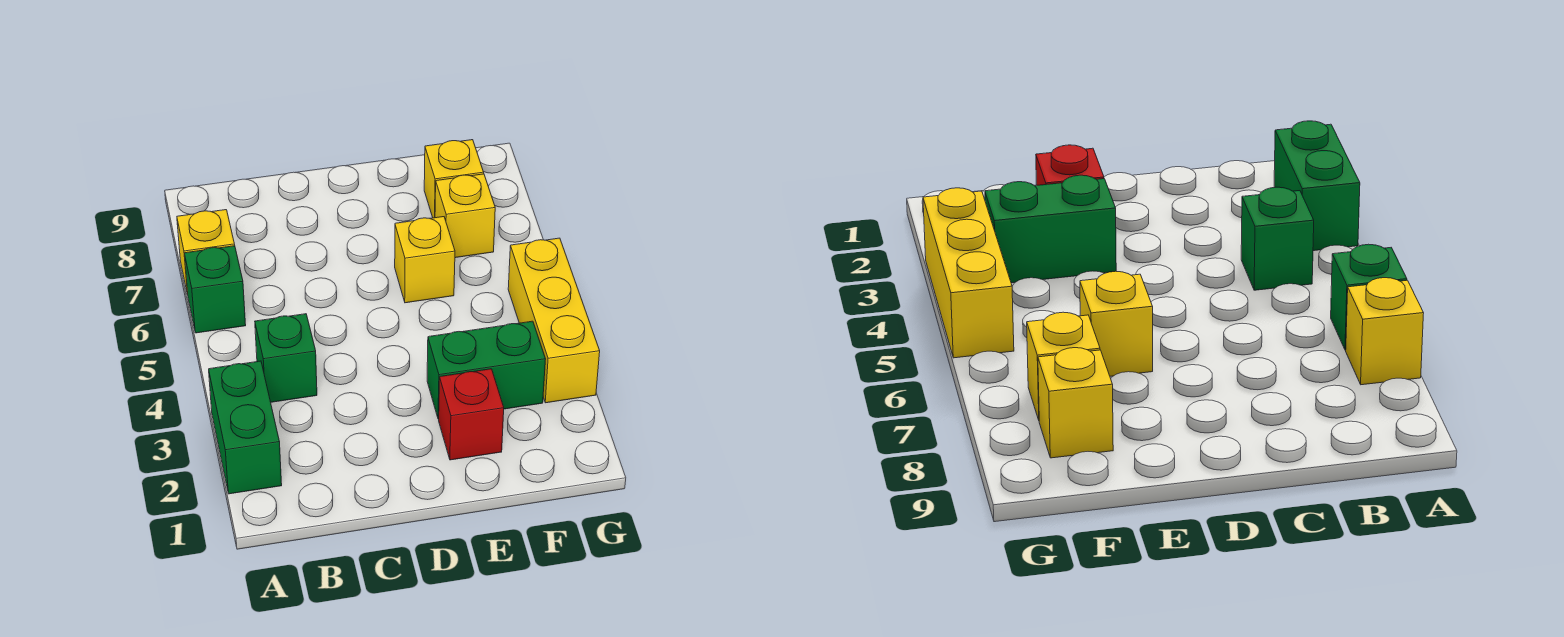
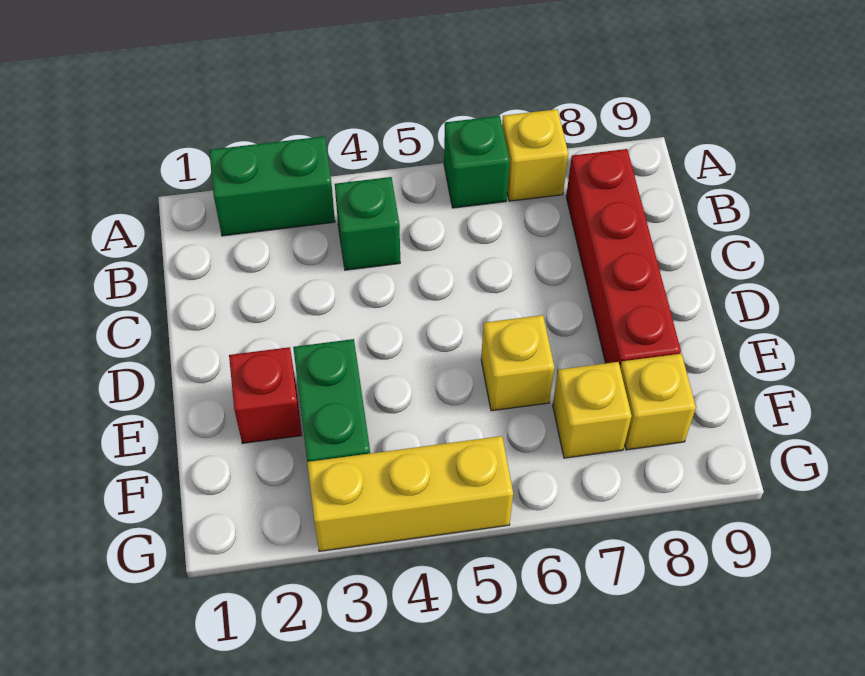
none -> red brick B8:E8 level 1

